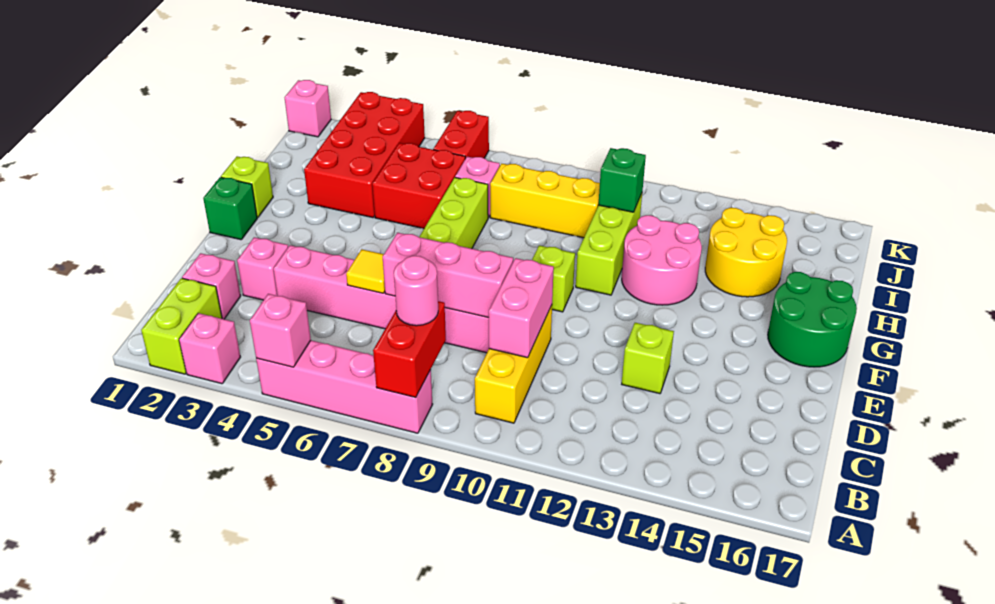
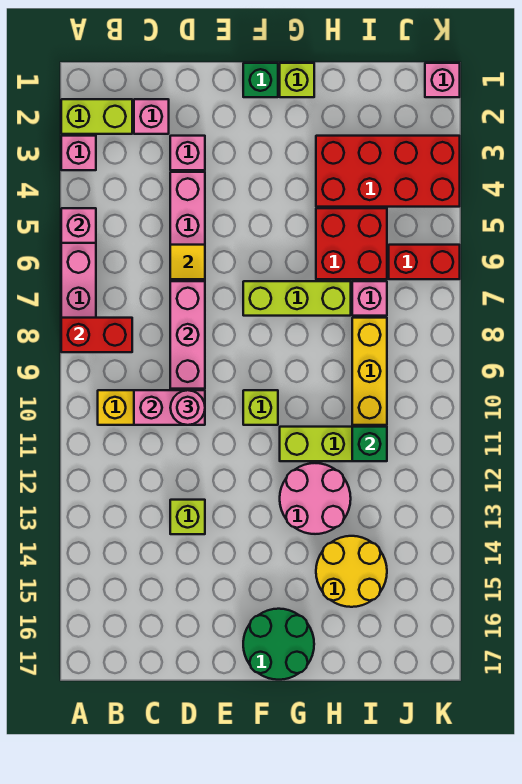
pink round brick B8 level 3 -> pink round brick D10 level 3

